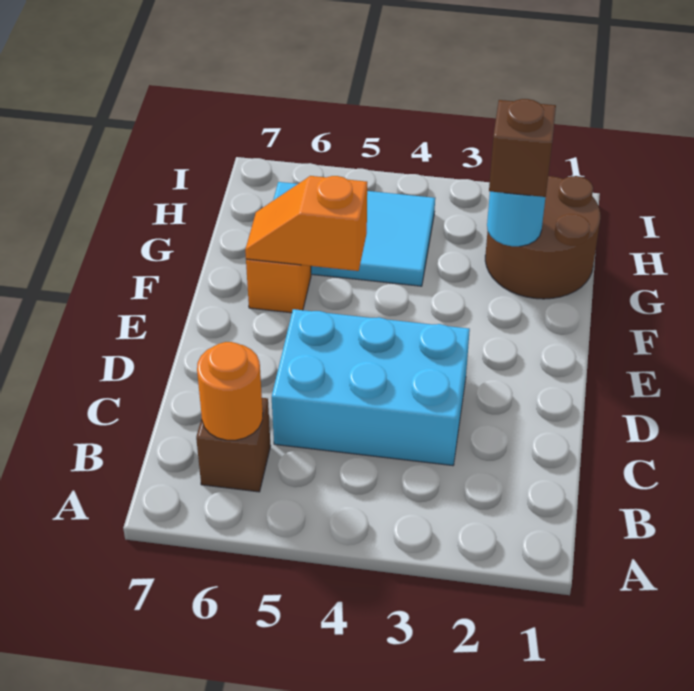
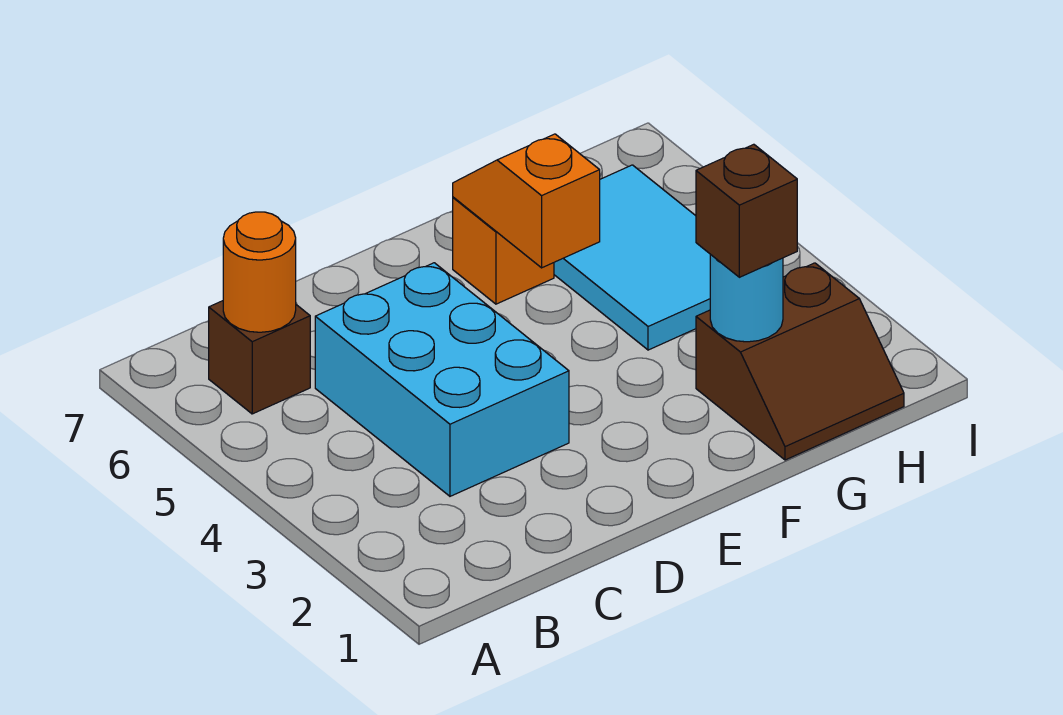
brown round brick G1:H2 level 1 -> brown slope G1:H2 level 1 top 2

